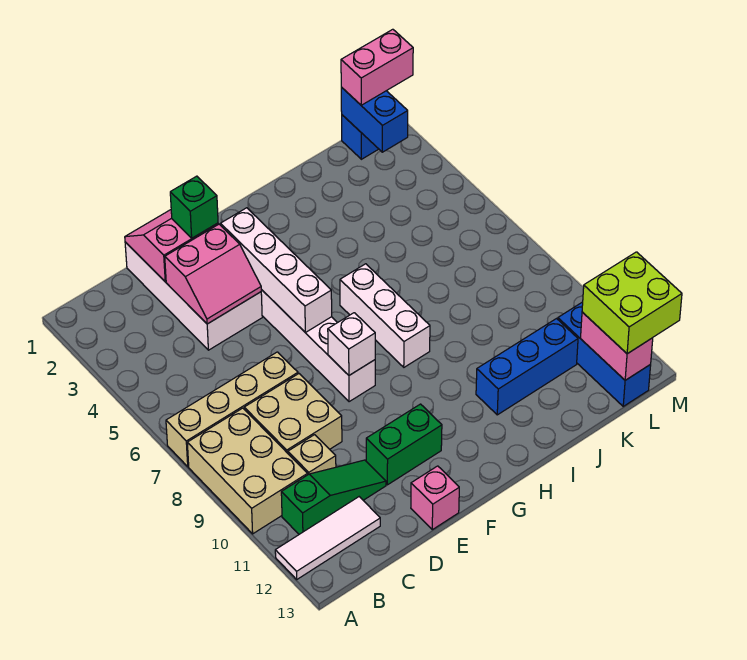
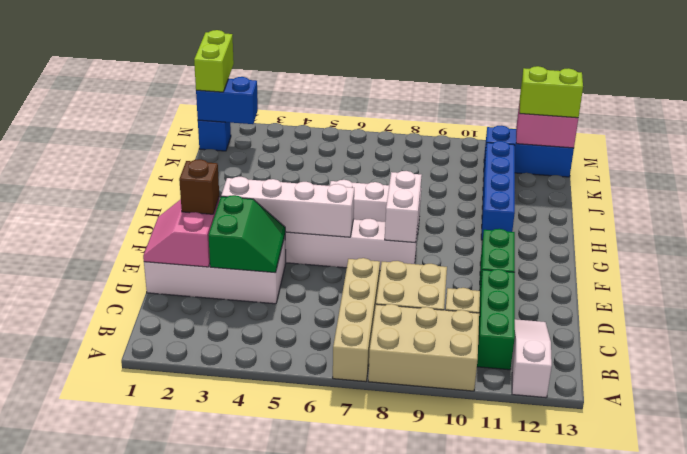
white tile A12:C12 level 1 -> white slope A12:C12 level 1 top A
green slope B11:D11 level 1 top B -> green brick B11:D11 level 1
pink slope D3:E4 level 2 top 3 -> green slope D3:E4 level 2 top 3
green brick E2 level 3 -> brown brick E2 level 3
pink brick E13 level 1 -> none
white brick F8 level 2 -> white brick F8:G8 level 2
blue brick I11:K11 level 1 -> blue brick H11:K11 level 1
pink brick L1:M1 level 3 -> lime brick L1:M1 level 3
lime brick L12:M13 level 3 -> lime brick L12:L13 level 3

